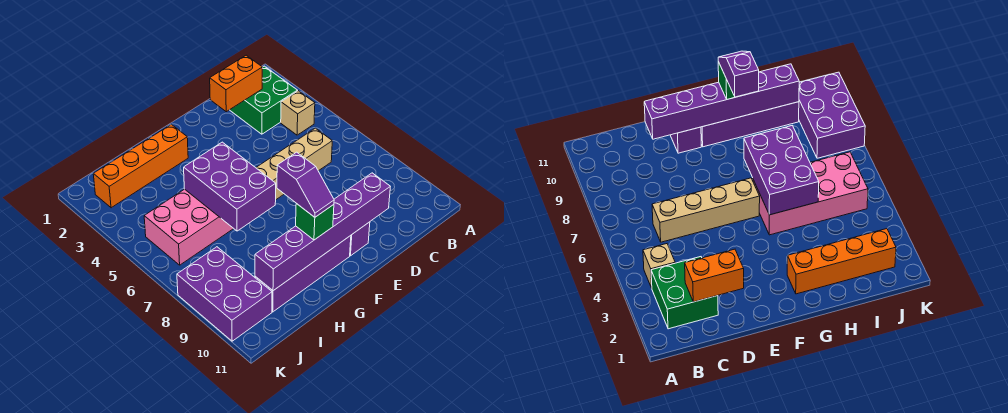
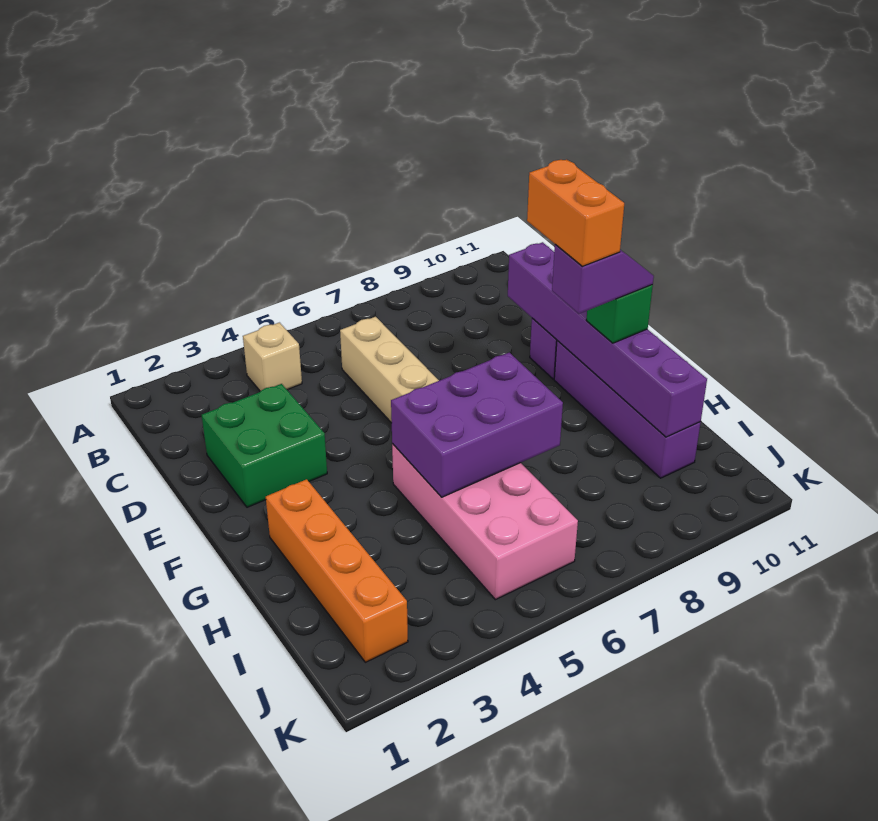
green brick B2:C3 level 1 -> green brick D2:E3 level 1
orange brick C2:D2 level 2 -> orange brick F9:G9 level 5
purple brick J8:K10 level 1 -> none

